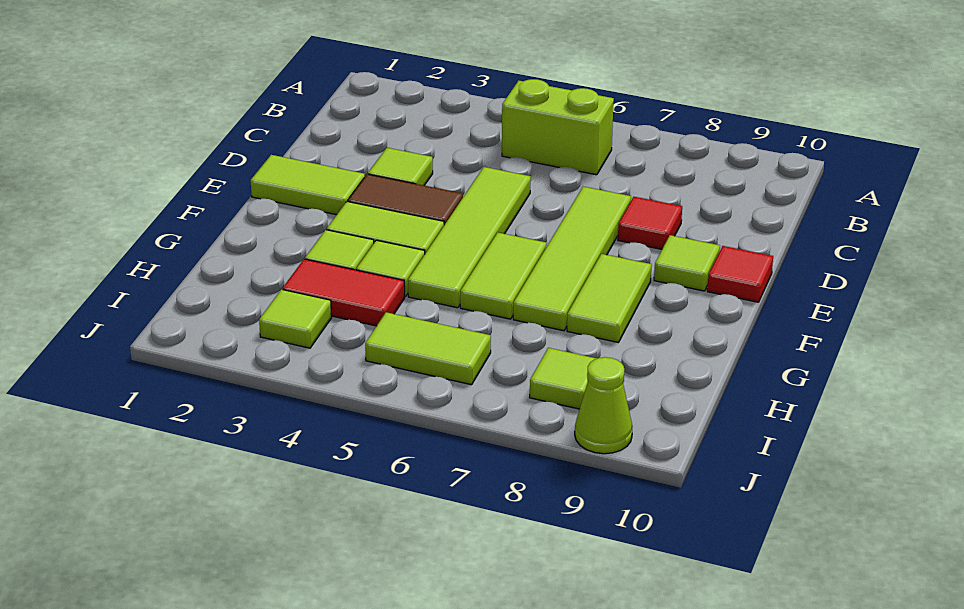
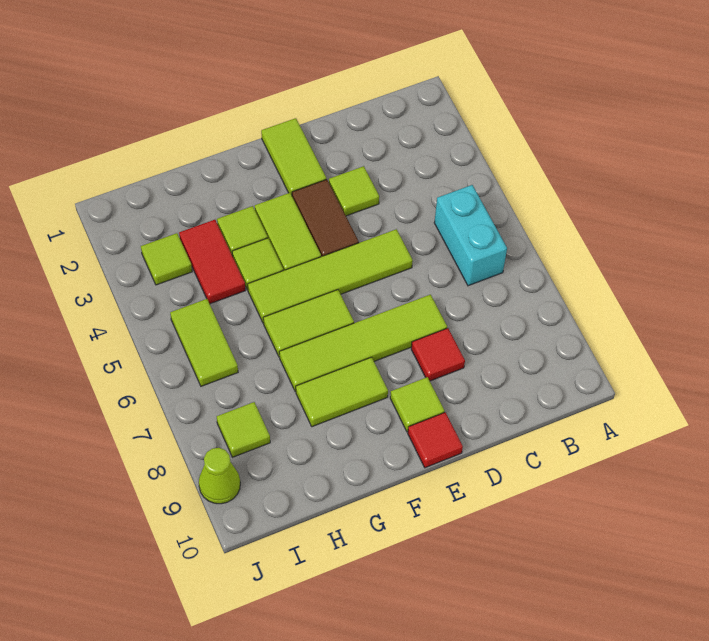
lime brick B5:B6 level 1 -> cyan brick B5:B6 level 1

